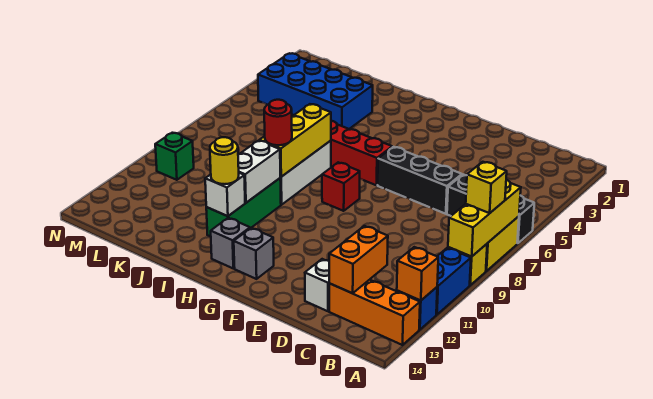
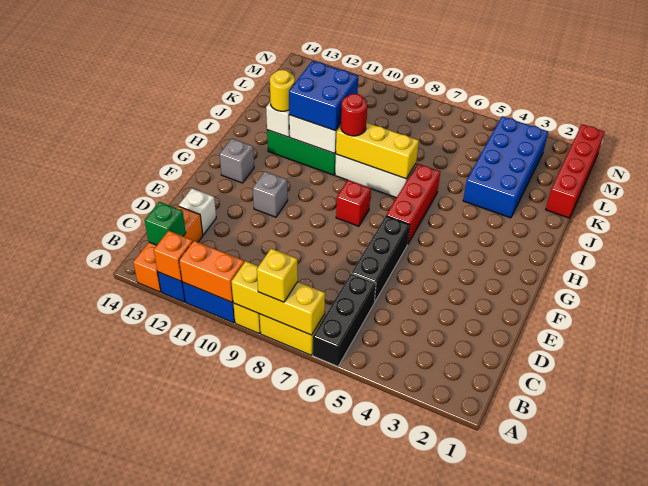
orange brick C12:C13 level 2 -> orange brick A10:A11 level 2
grey brick H13 level 1 -> grey brick F11 level 1
none -> blue brick I10:J11 level 3
none -> red brick K1:N1 level 1
green brick M10 level 1 -> green brick B13 level 2

